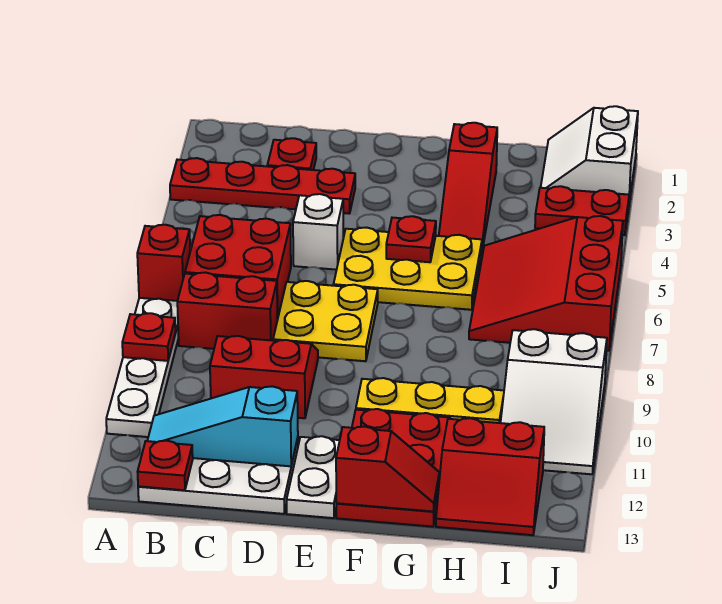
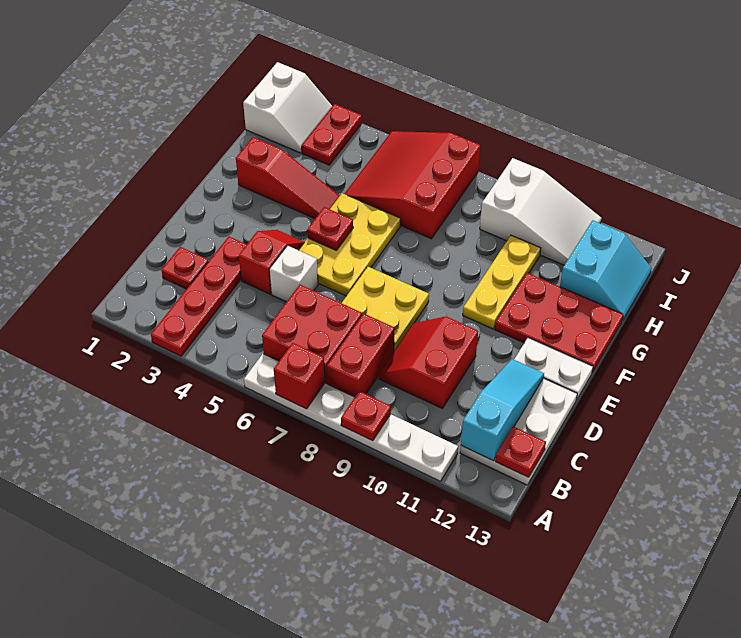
cyan slope B12:D12 level 2 top D -> cyan slope B12:D12 level 2 top B
red slope F13:G13 level 2 top F -> red slope D4:E4 level 1 top D
red slope H5:J7 level 1 top J -> red slope H5:J7 level 1 top 7
red slope H12:I13 level 1 top 12 -> cyan slope H12:I13 level 1 top 12
white slope I1:J2 level 1 top J -> white slope I1:J2 level 1 top 1

